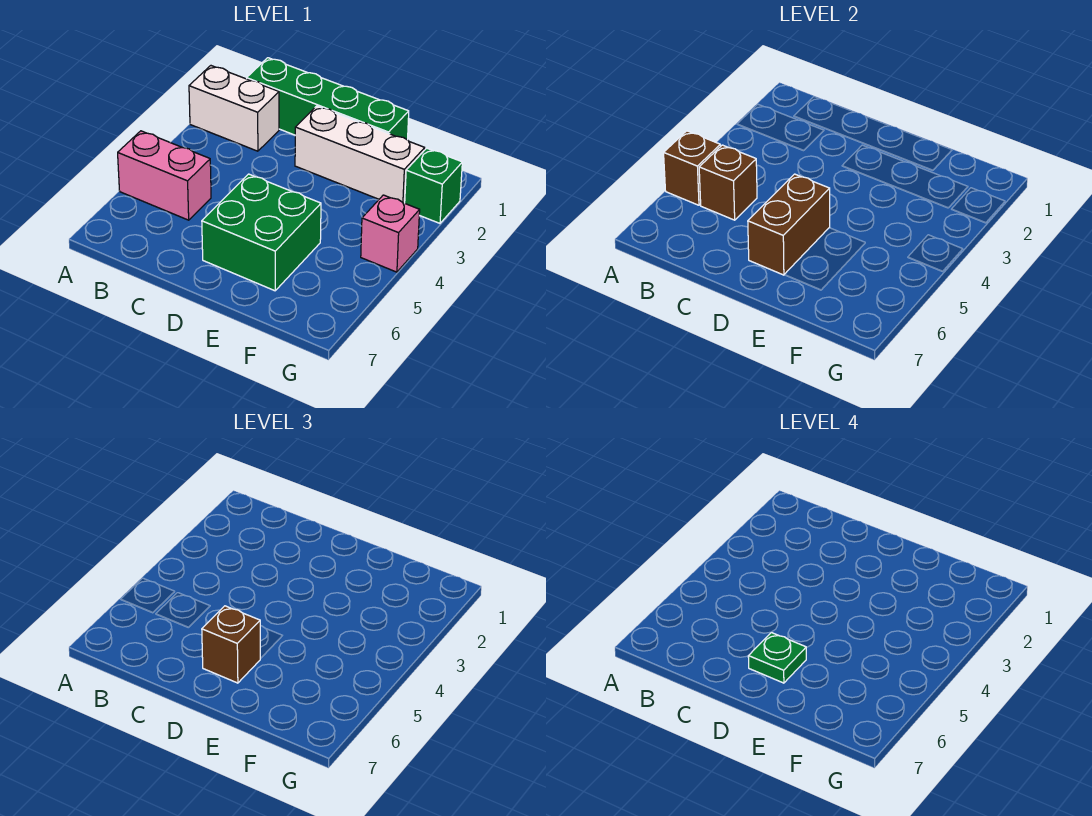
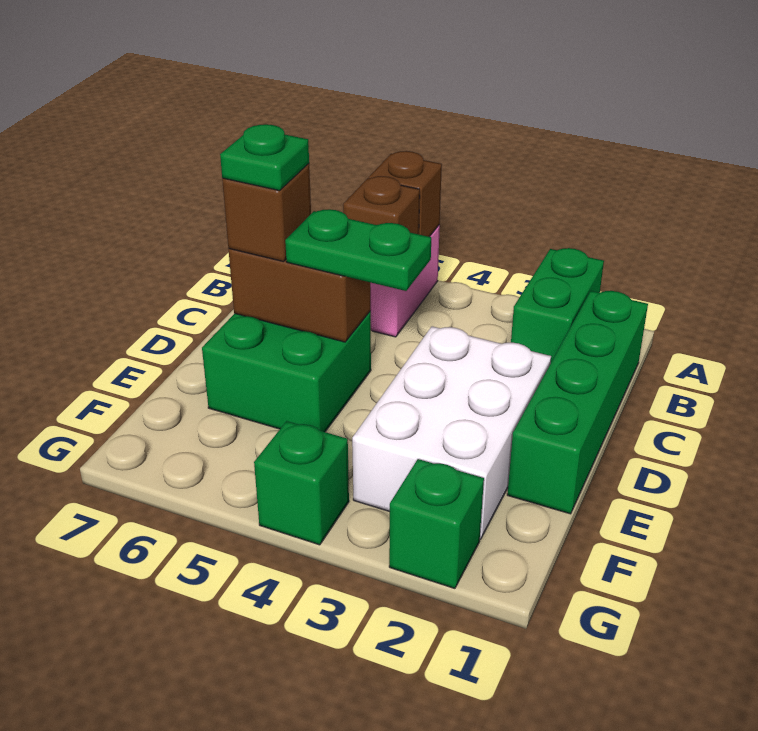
white brick A2:B2 level 1 -> green brick A2:B2 level 1
white brick D2:F2 level 1 -> white brick D2:F3 level 1
none -> green plate D4:D5 level 3
pink brick G4 level 1 -> green brick G4 level 1

